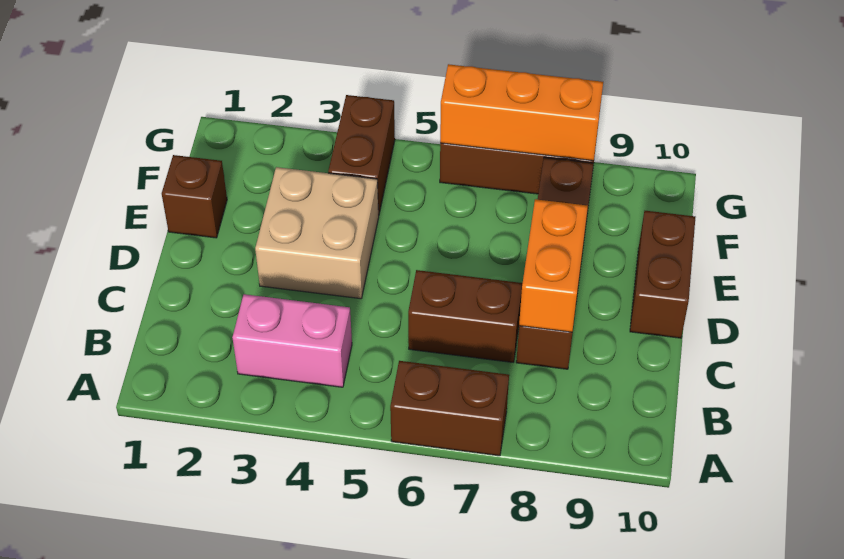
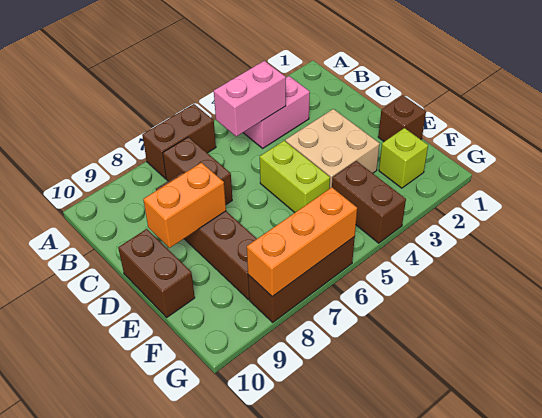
none -> pink brick B4:B5 level 2
brown brick C6:C7 level 1 -> brown brick B7:C7 level 1
orange brick C8:D8 level 2 -> orange brick D8:D9 level 2
none -> lime brick D5:E5 level 1
none -> lime brick F2 level 1

